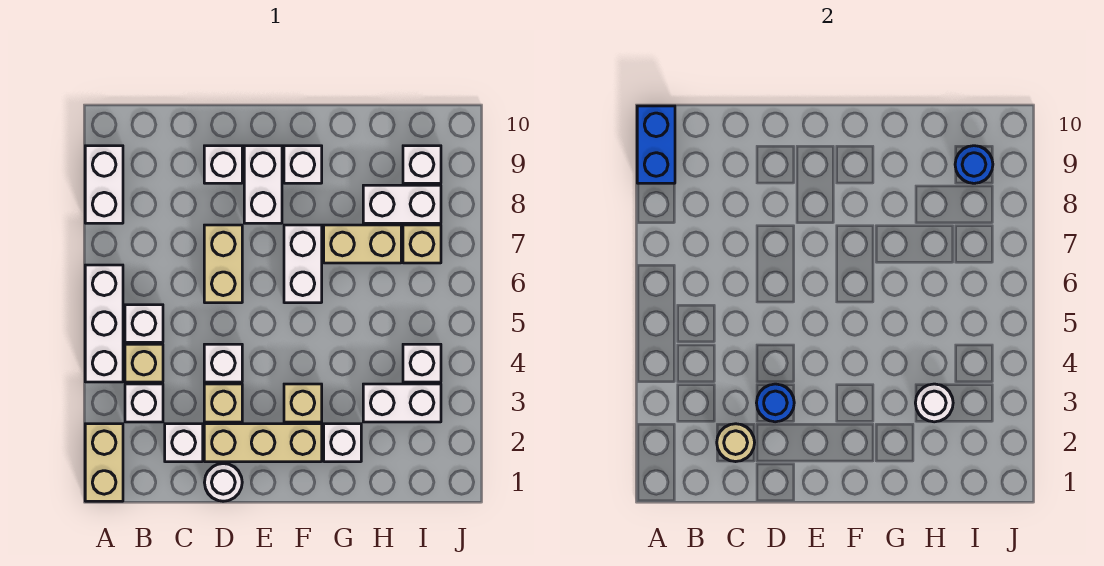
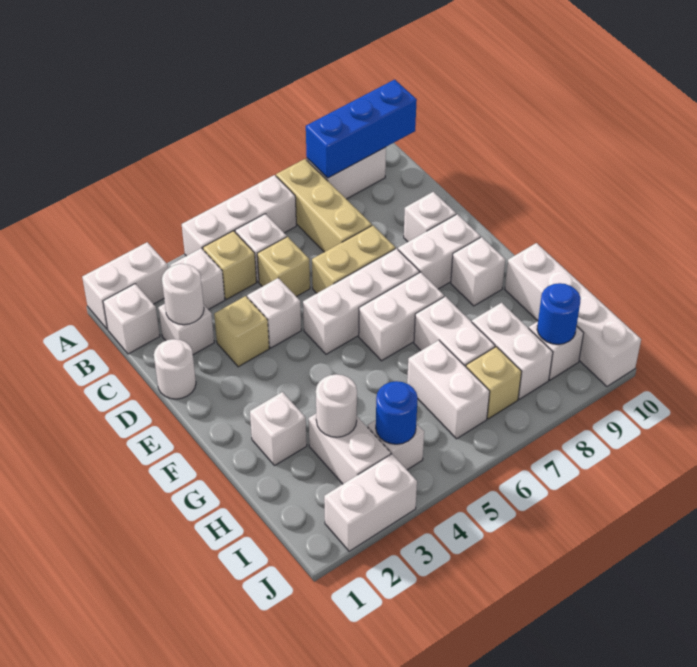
tan brick A1:A2 level 1 -> white brick A1:A2 level 1
blue brick A9:A10 level 2 -> blue brick A8:A10 level 2
none -> white brick B1 level 1
tan round brick C2 level 2 -> white round brick C2 level 2
tan brick D2:F2 level 1 -> tan brick A7:C7 level 1
blue round brick D3 level 2 -> blue round brick I4 level 2
none -> white brick E5:E7 level 1
tan brick F3 level 1 -> tan brick C5 level 1
tan brick G7:H7 level 1 -> white brick G7:H7 level 1
none -> white brick G10:J10 level 1
none -> white brick H6:I6 level 1
none -> white brick J2:J3 level 1

